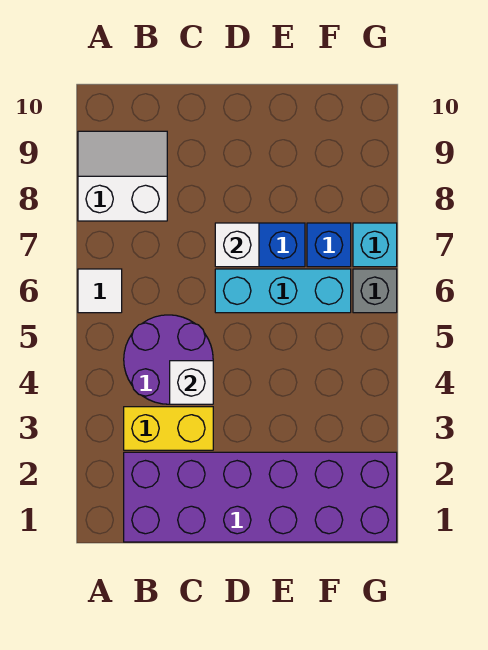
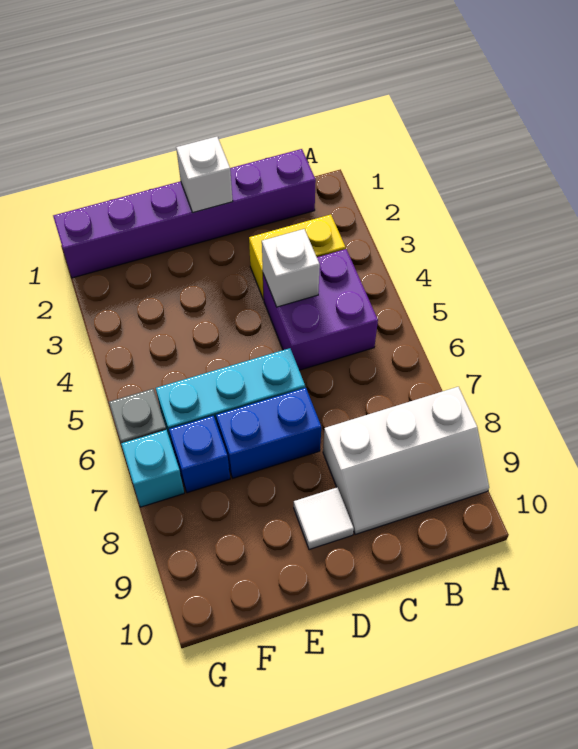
white tile A6 level 1 -> white tile D9 level 1
white slope A8:B9 level 1 top 8 -> white slope A8:C9 level 1 top 8
purple brick B1:G2 level 1 -> purple brick B1:G1 level 1
purple round brick B4:C5 level 1 -> purple brick B4:C5 level 1
white brick D7 level 2 -> white brick D1 level 2

